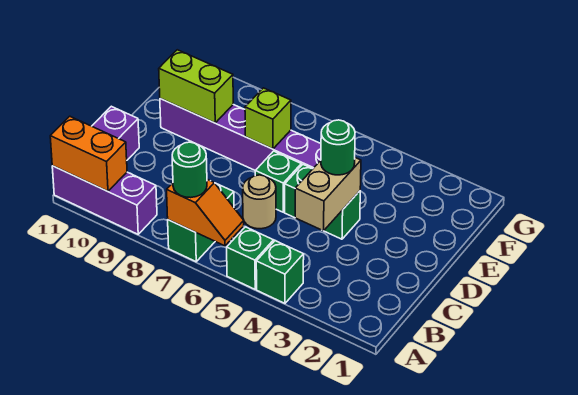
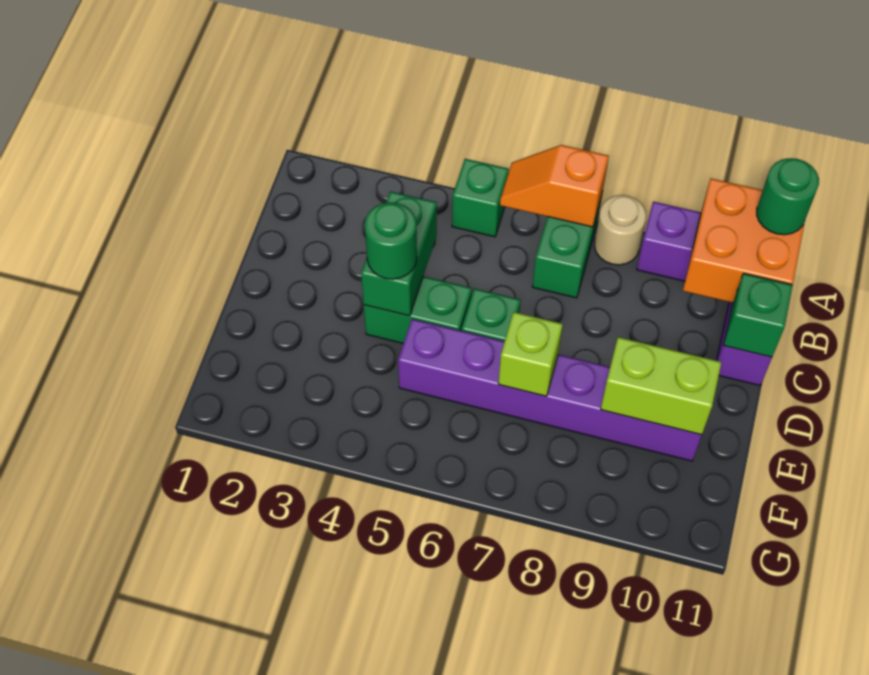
green brick A4 level 1 -> green brick C11 level 2
green round brick A7 level 3 -> green round brick A11 level 3
orange brick A10:A11 level 2 -> orange brick A10:B11 level 2
tan brick C4:D4 level 2 -> green brick C4:D4 level 2
tan round brick C6 level 1 -> tan round brick A8 level 1

